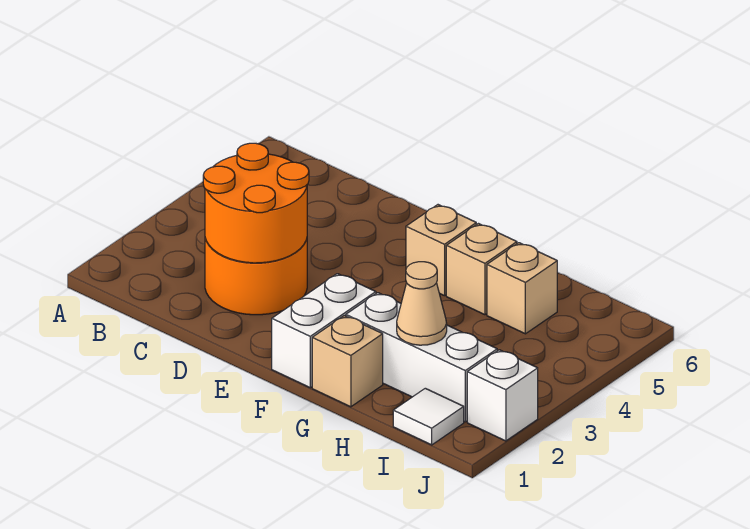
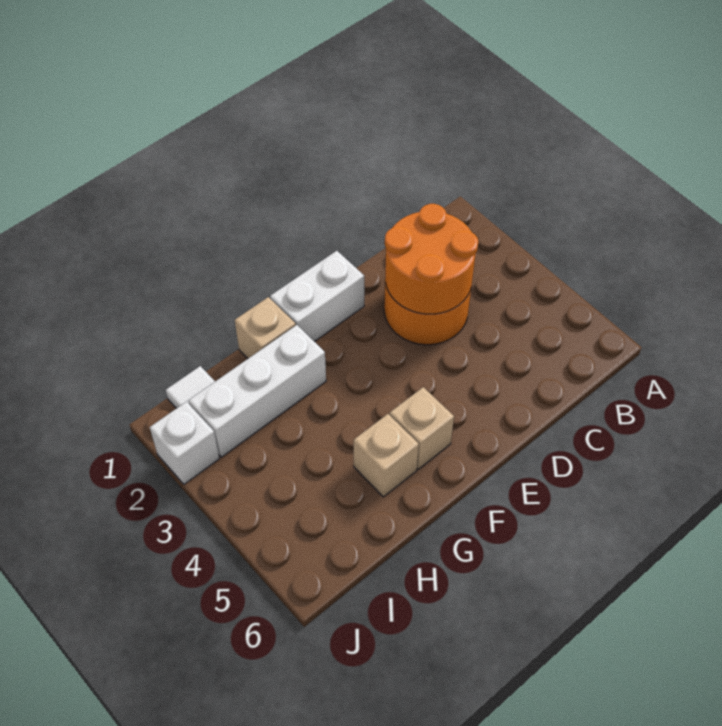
white brick F1:F2 level 1 -> white brick E1:F1 level 1
tan cone H2 level 2 -> none
tan brick H5 level 1 -> none

